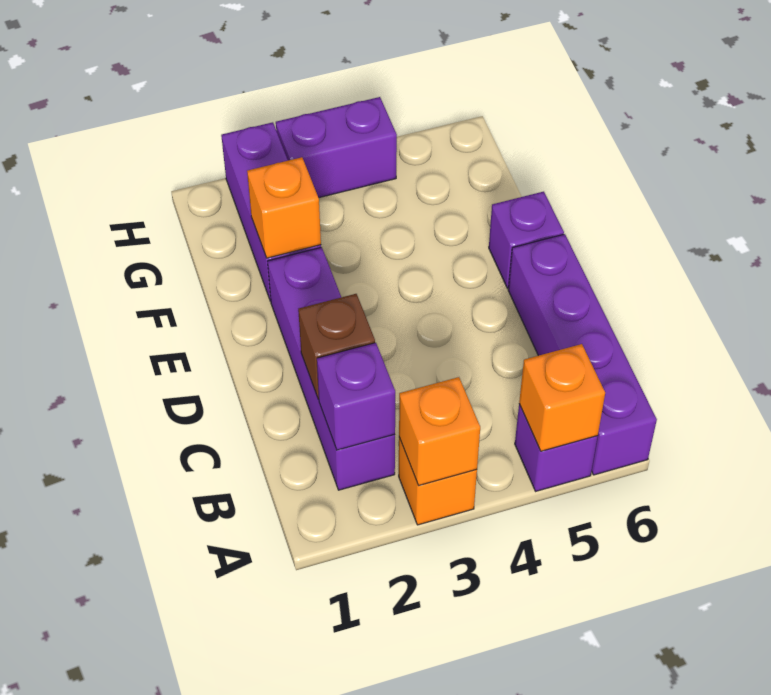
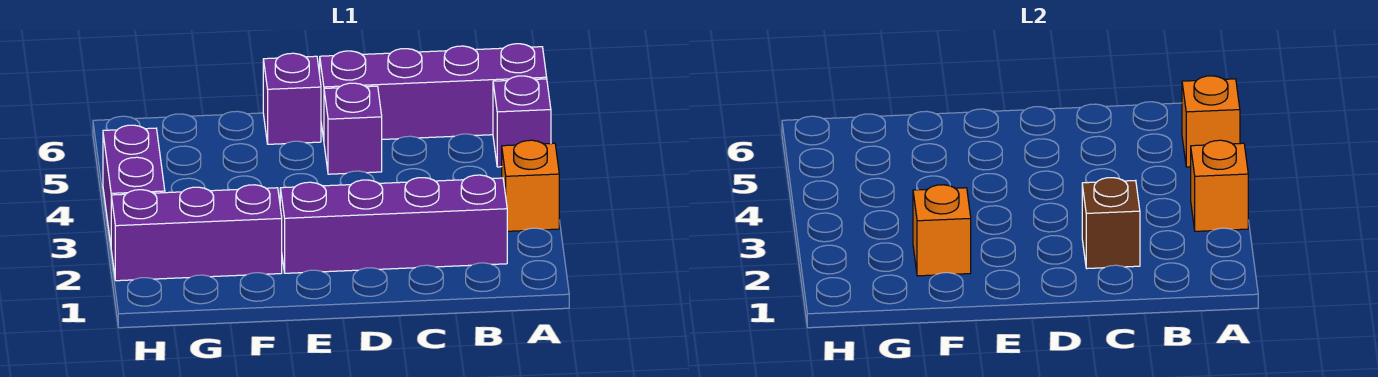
purple brick B2 level 2 -> purple brick D5 level 1

